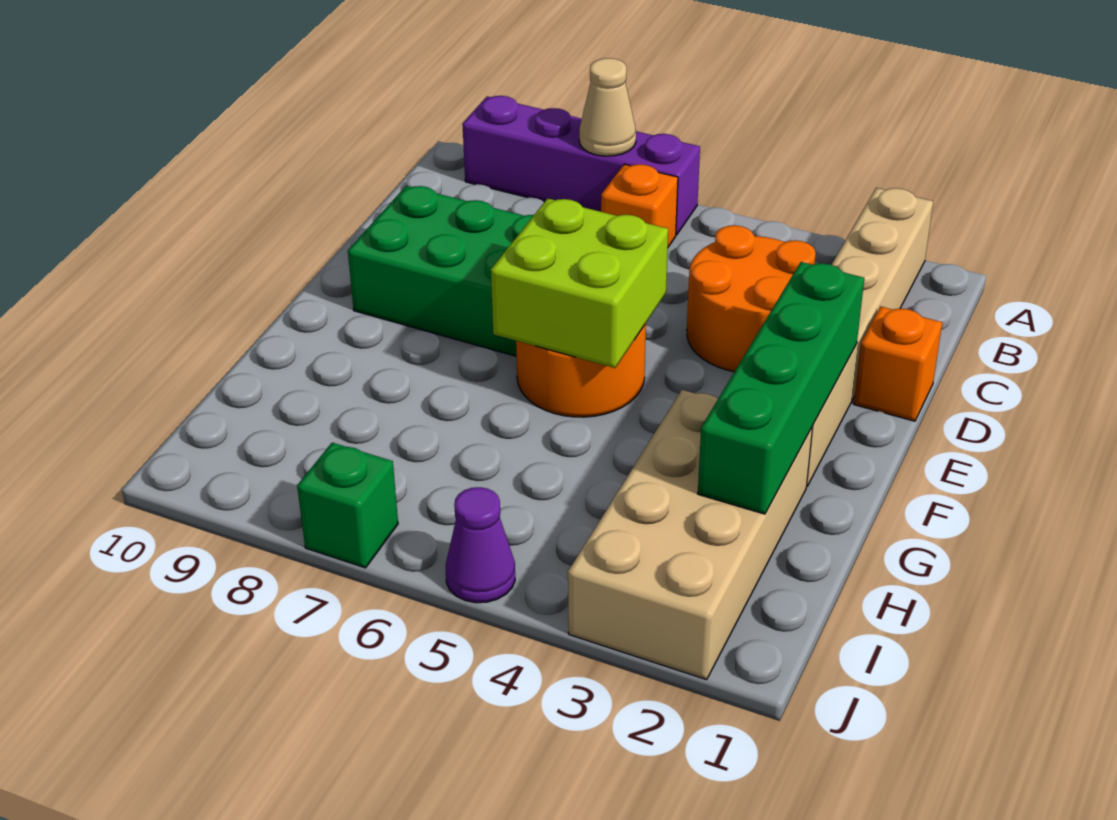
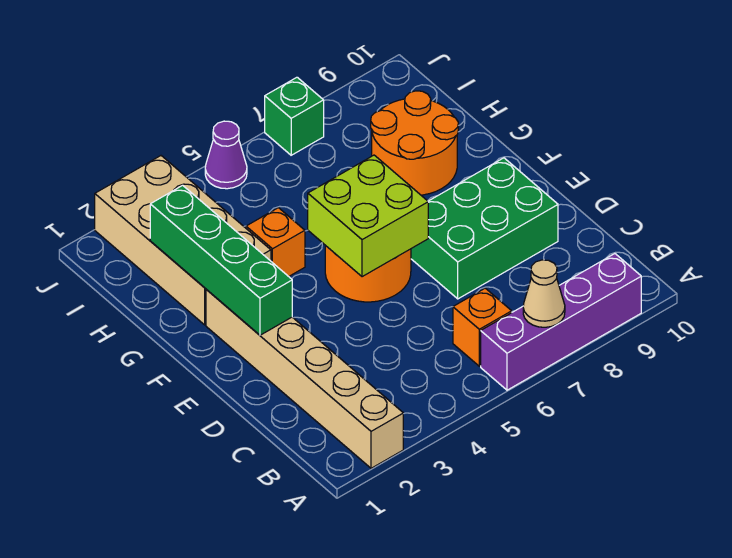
orange round brick C3:D4 level 1 -> orange round brick G8:H9 level 1
orange brick D1 level 1 -> orange brick G4 level 1

